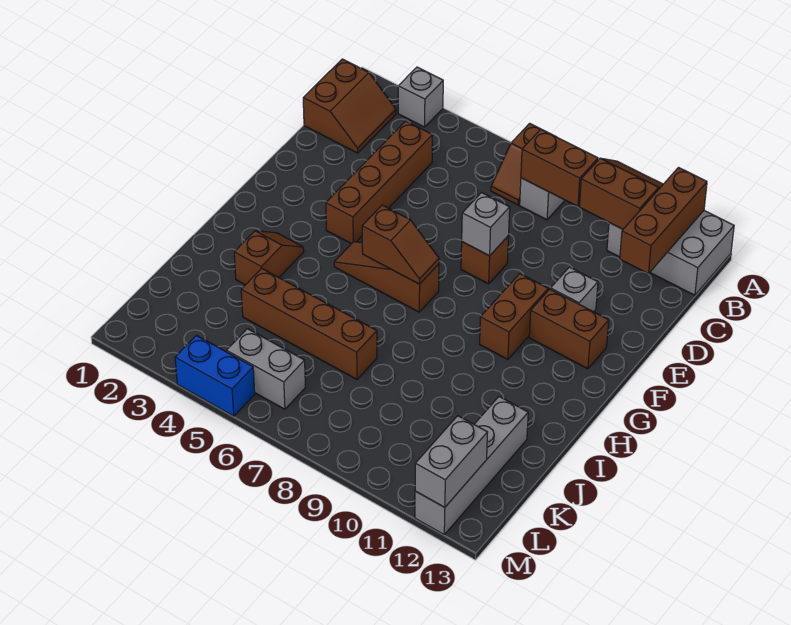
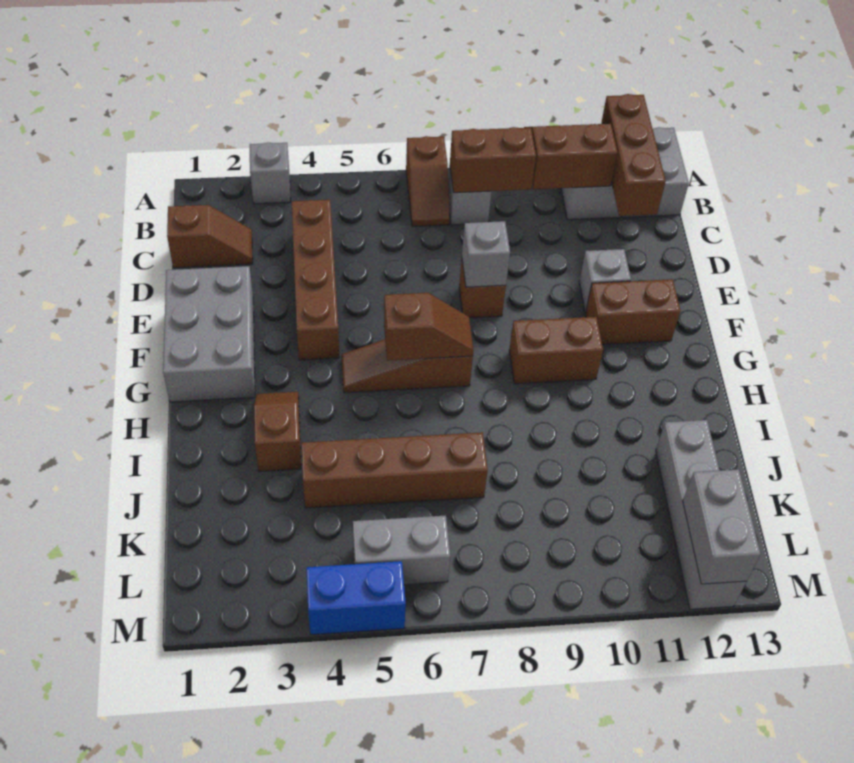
brown slope B1:C2 level 1 top 1 -> brown slope C1:C2 level 1 top 1
none -> grey brick E1:G2 level 1
brown brick F10:G10 level 1 -> brown brick G9:G10 level 1

